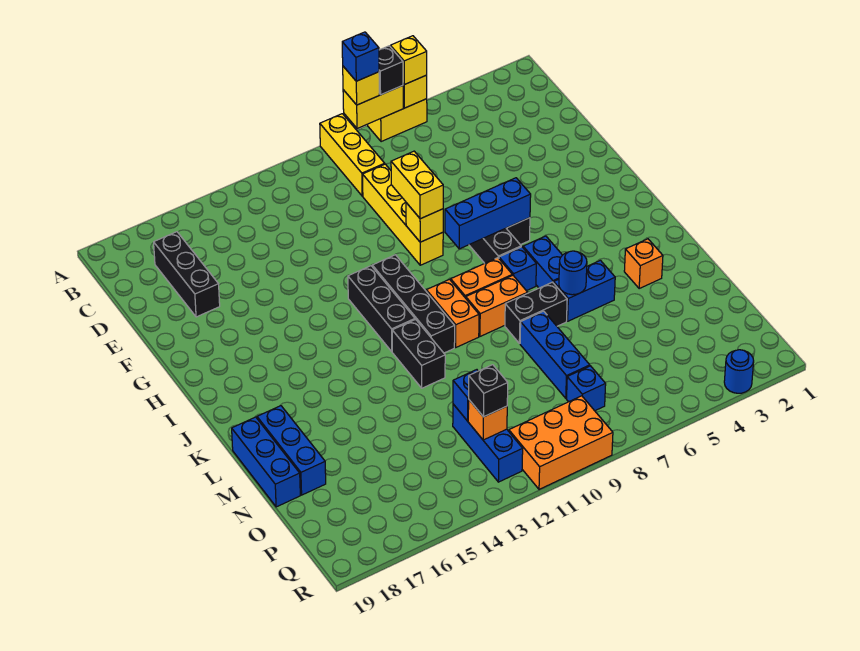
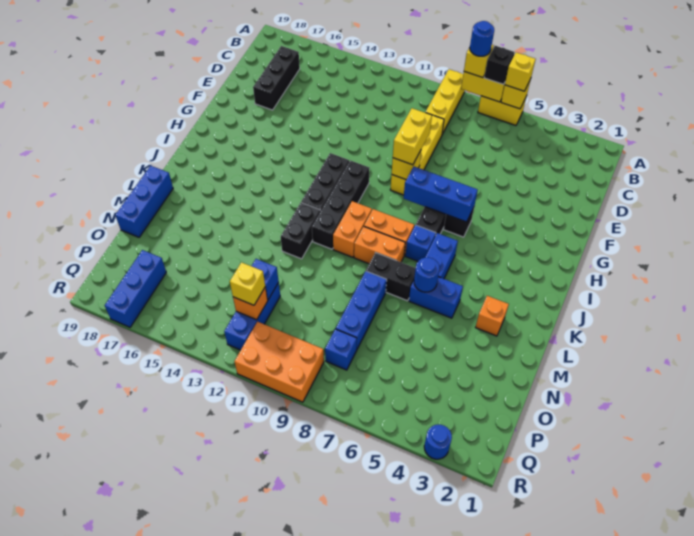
blue brick A8 level 4 -> blue round brick A8 level 4
blue brick L18:N18 level 1 -> blue brick P17:R17 level 1
black brick P12 level 3 -> yellow brick P12 level 3

